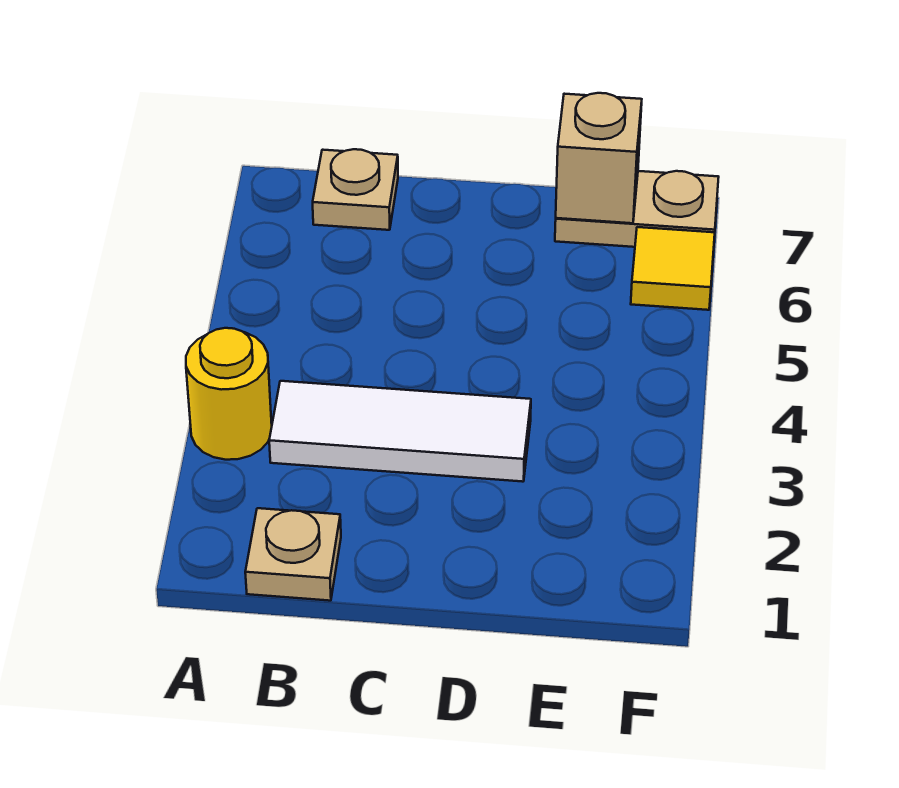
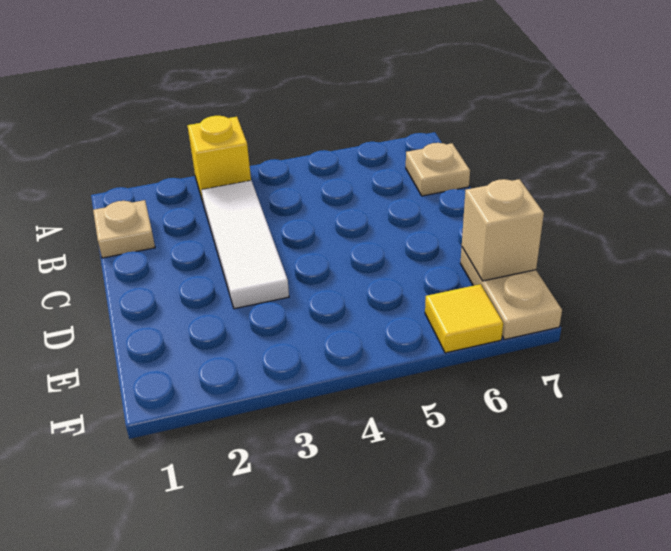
yellow round brick A3 level 1 -> yellow brick A3 level 1

